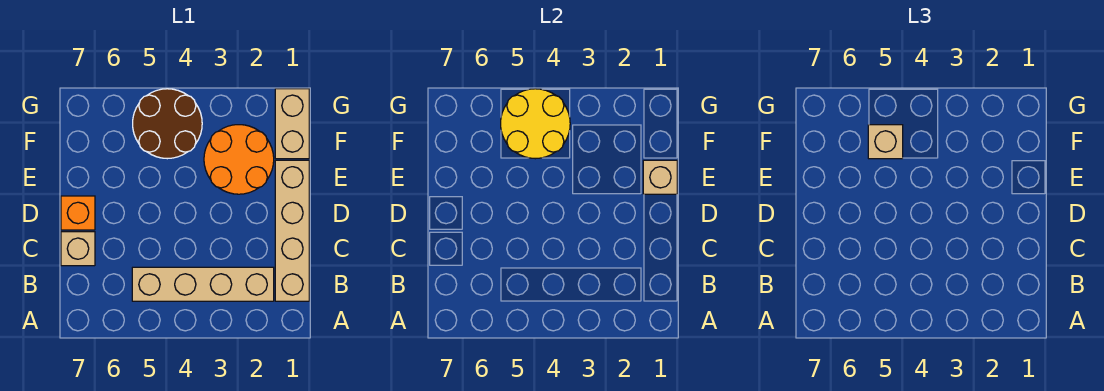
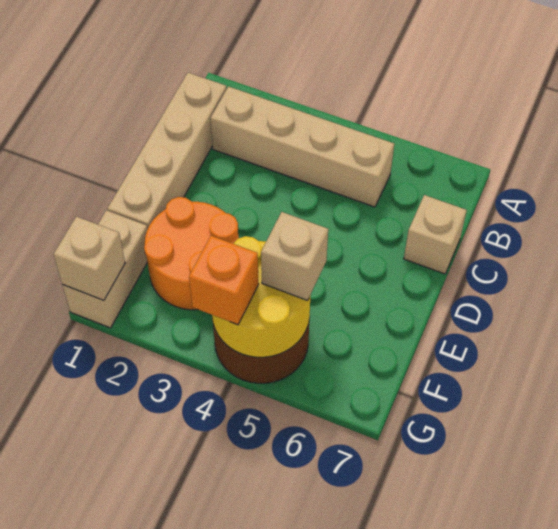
orange brick D7 level 1 -> orange brick G4 level 3
tan brick E1 level 2 -> tan brick G1 level 2

